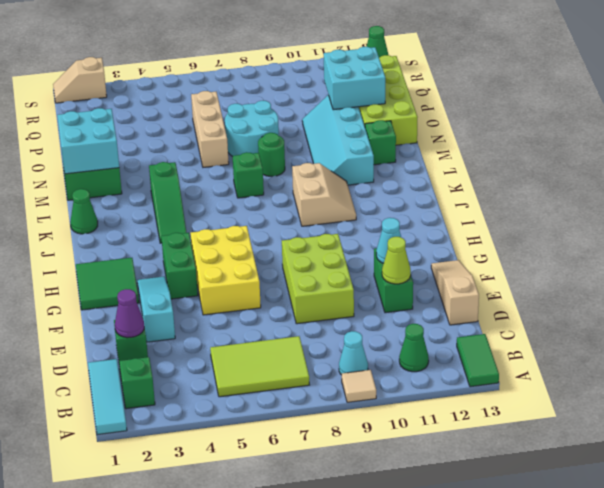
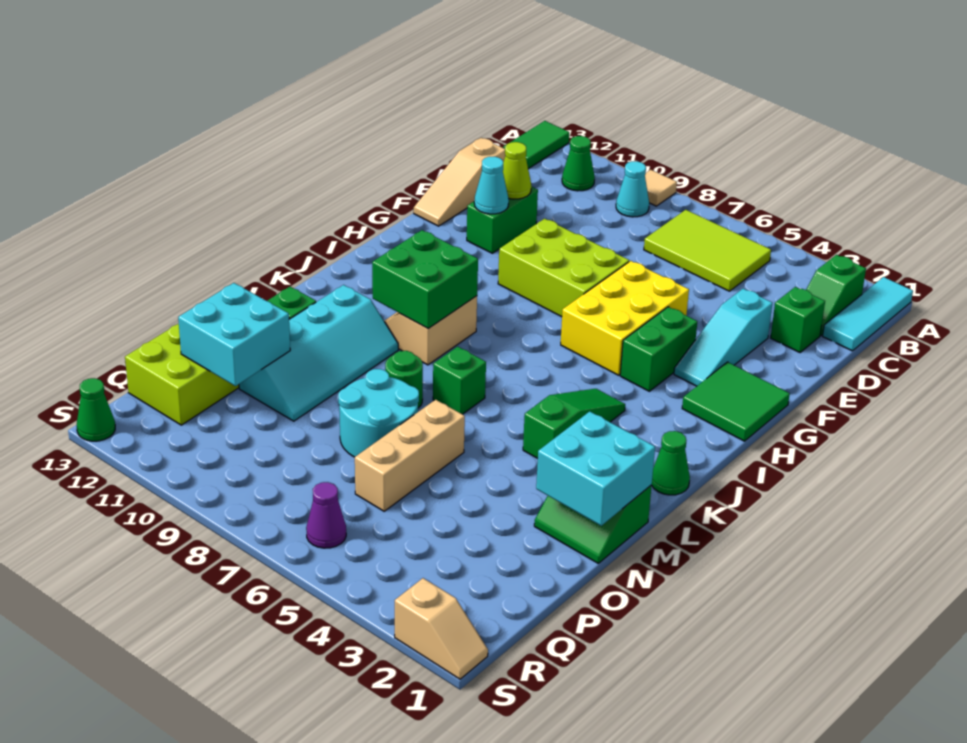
purple cone D2 level 2 -> purple cone R6 level 1
lime brick E8:G9 level 1 -> lime brick F7:G9 level 1
none -> green brick J9:K10 level 2

